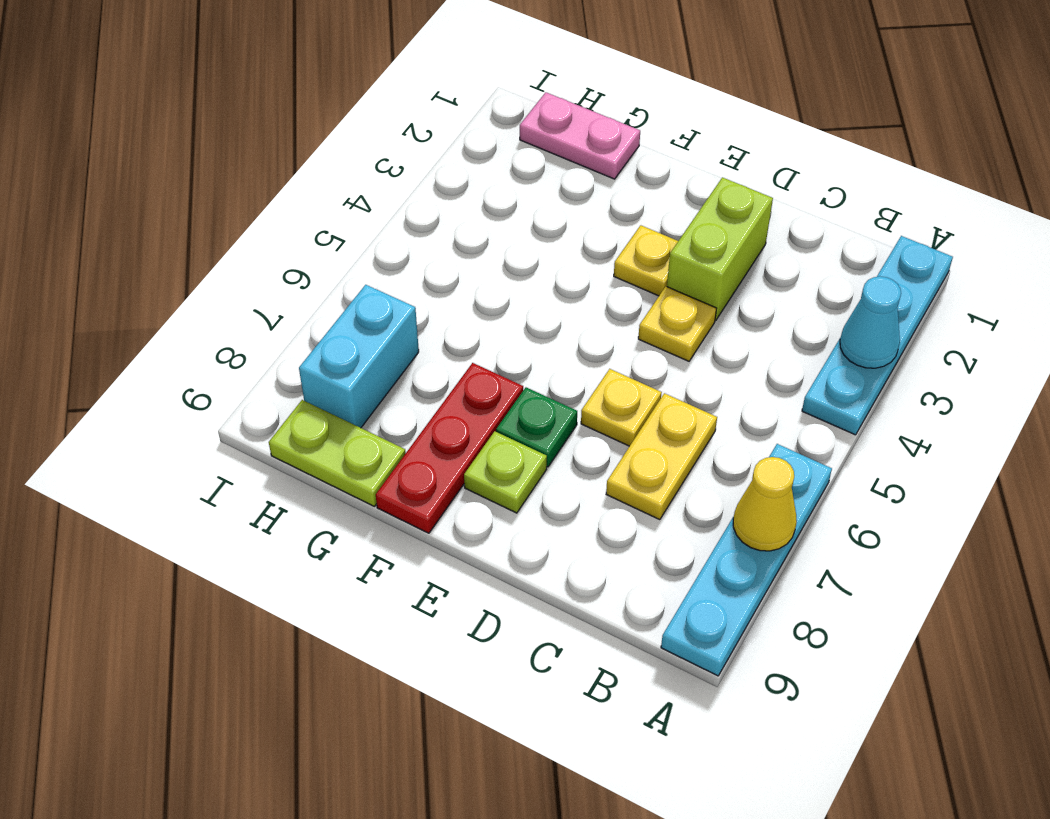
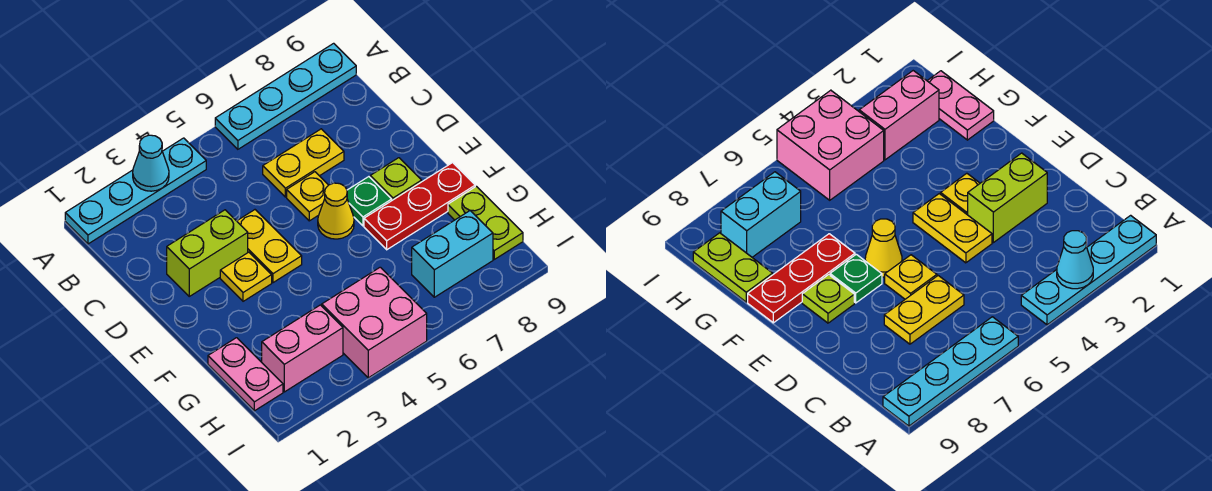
yellow cone A7 level 2 -> yellow cone E6 level 1
yellow plate D4 level 1 -> yellow plate D4:E4 level 1
none -> pink brick H2:H3 level 1
none -> pink brick H4:I5 level 1

